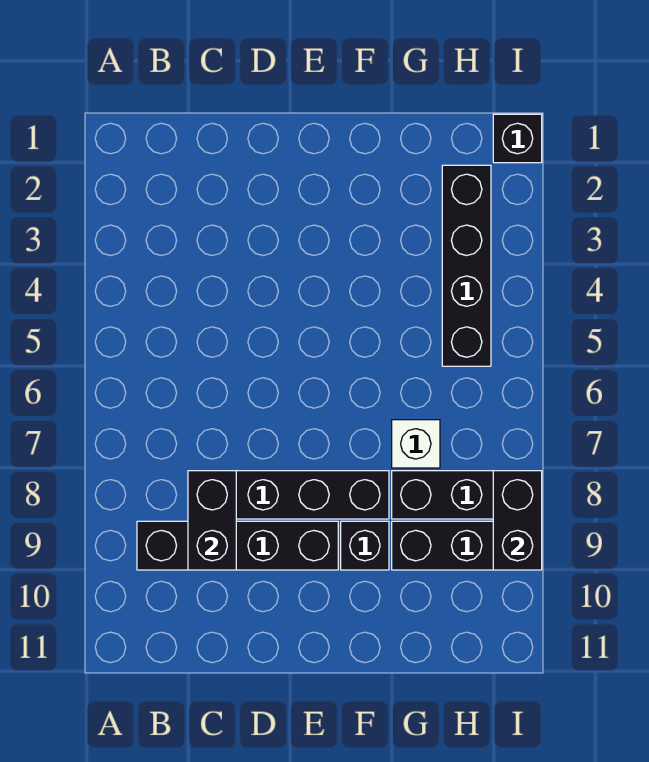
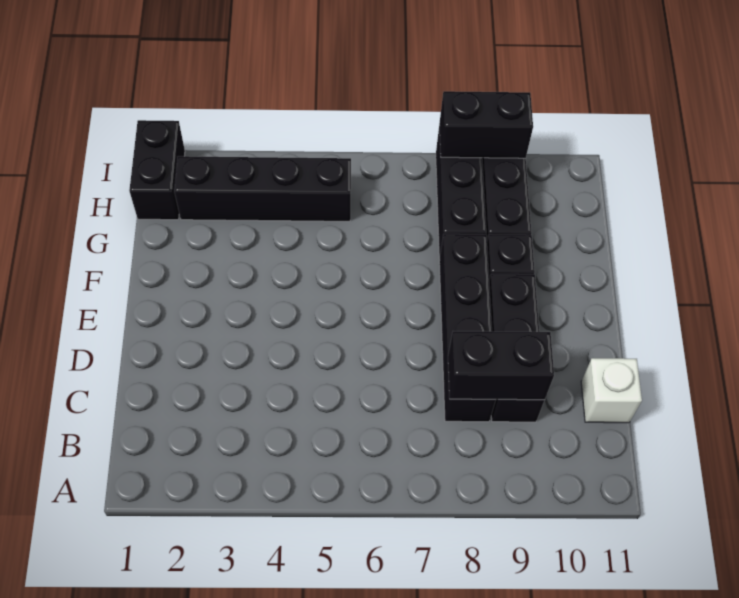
black brick B9:E9 level 1 -> black brick C9:E9 level 1
white brick G7 level 1 -> white brick C11 level 1
black brick I1 level 1 -> black brick H1:I1 level 1

